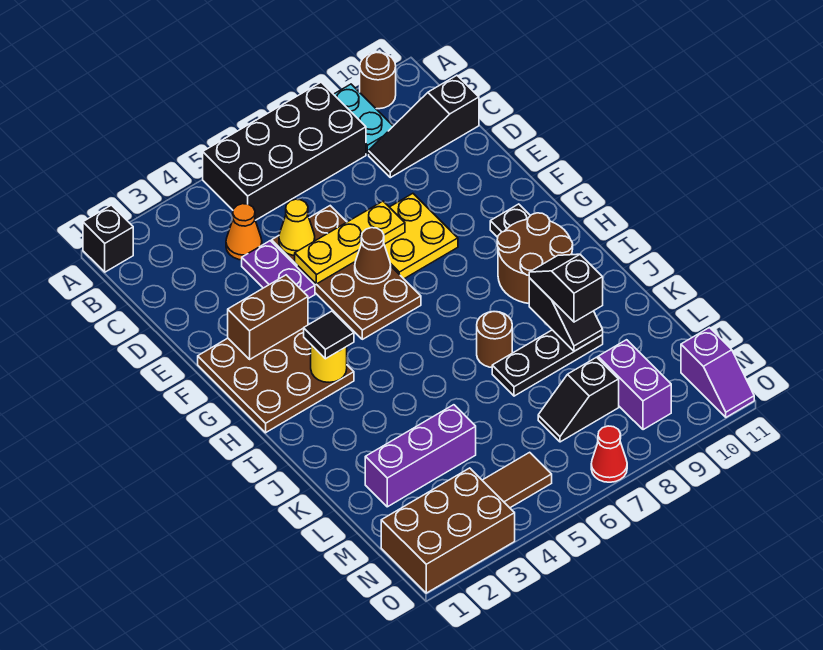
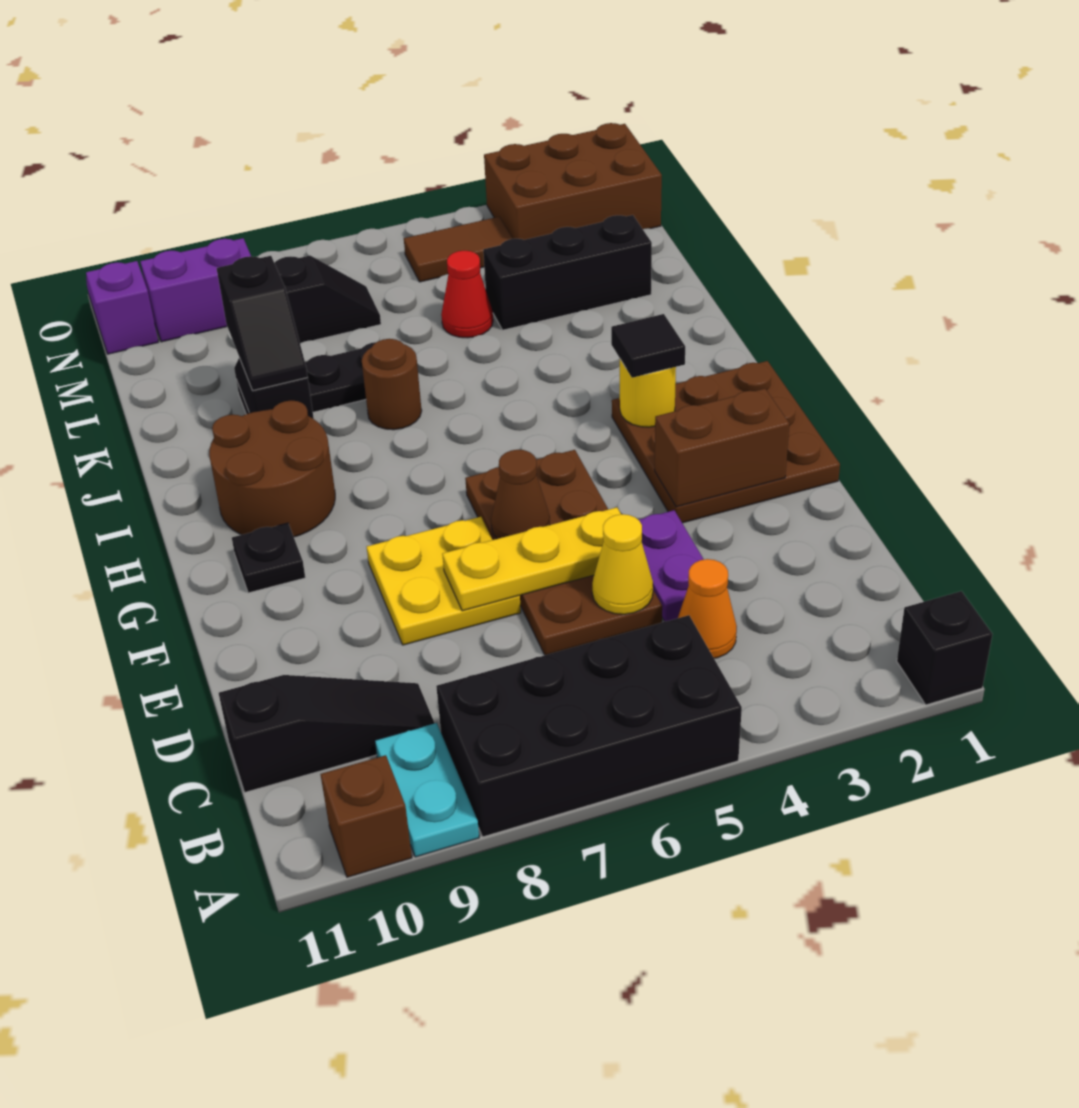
brown round brick A10 level 1 -> brown brick A10 level 1
purple brick L2:L4 level 1 -> black brick L2:L4 level 1
purple brick M9:N9 level 1 -> purple brick N9:N10 level 1
red cone O7 level 1 -> red cone L5 level 1

